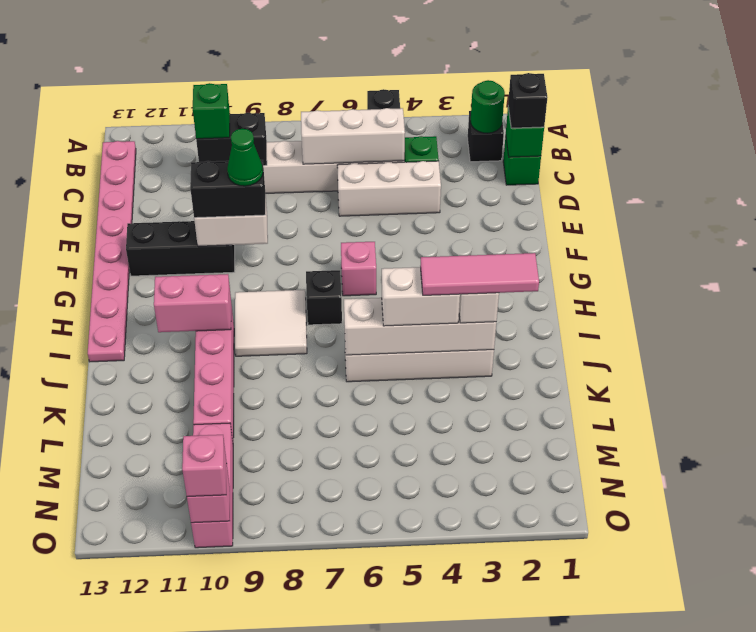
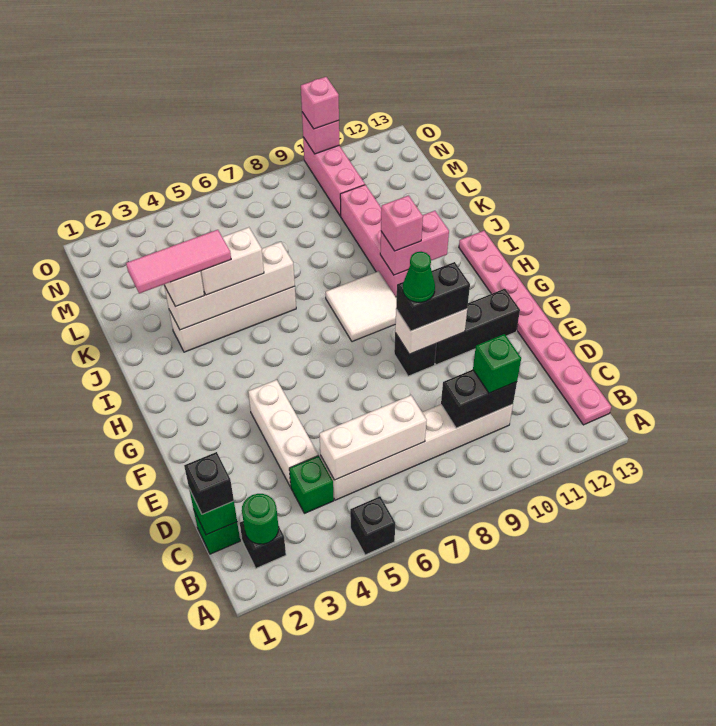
white brick D4:D6 level 1 -> white brick D4:F4 level 1
pink brick G6 level 1 -> pink brick I10 level 3
black brick H7 level 1 -> black brick F9 level 1

